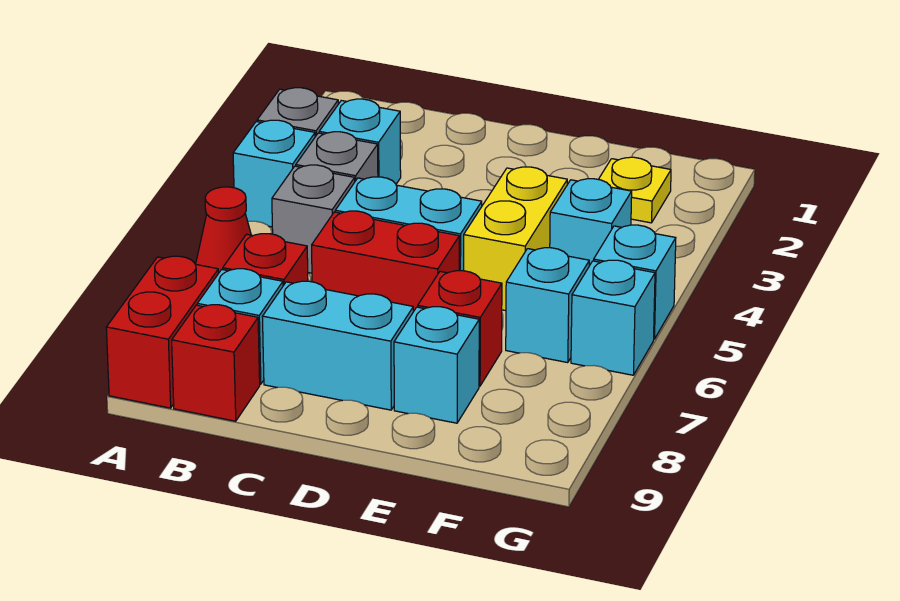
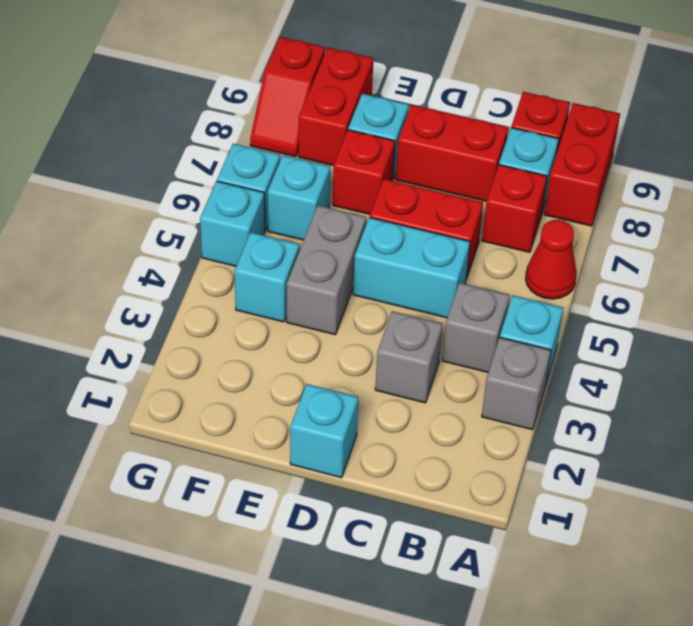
cyan brick B3 level 1 -> cyan brick D1 level 1
grey brick B5 level 1 -> grey brick C3 level 1
cyan brick C8:D8 level 1 -> red brick C8:D8 level 1
yellow brick E4:E5 level 1 -> grey brick E4:E5 level 1
yellow plate F2 level 1 -> none
none -> red brick F8:F9 level 1
none -> red slope G8:G9 level 1 top 9

